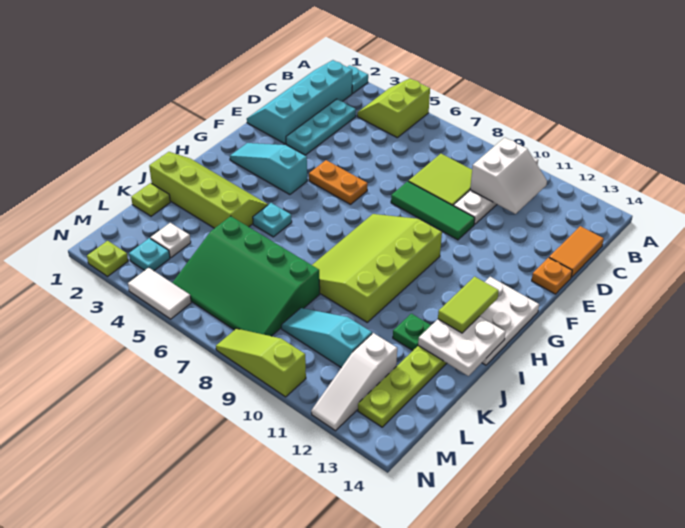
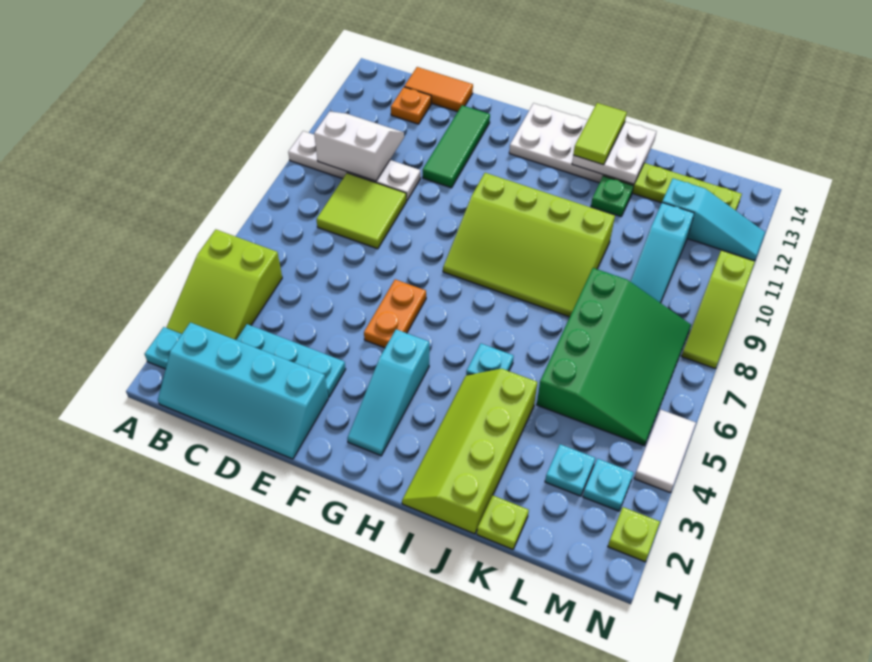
lime slope A4:B5 level 1 top 5 -> lime slope A3:B5 level 1 top 5
green tile E8:E10 level 1 -> green tile E11:E13 level 1
orange plate E14 level 1 -> orange plate C13 level 1
lime tile H13:I13 level 3 -> lime tile I13:I14 level 3
white plate L3 level 1 -> cyan plate L3 level 1
white slope L12:N12 level 1 top L -> cyan slope L12:N12 level 1 top L

